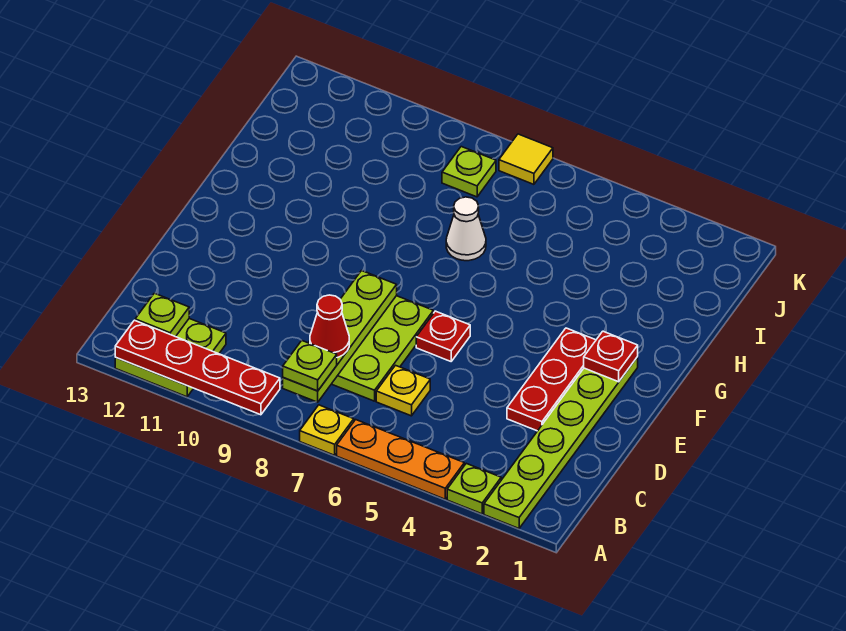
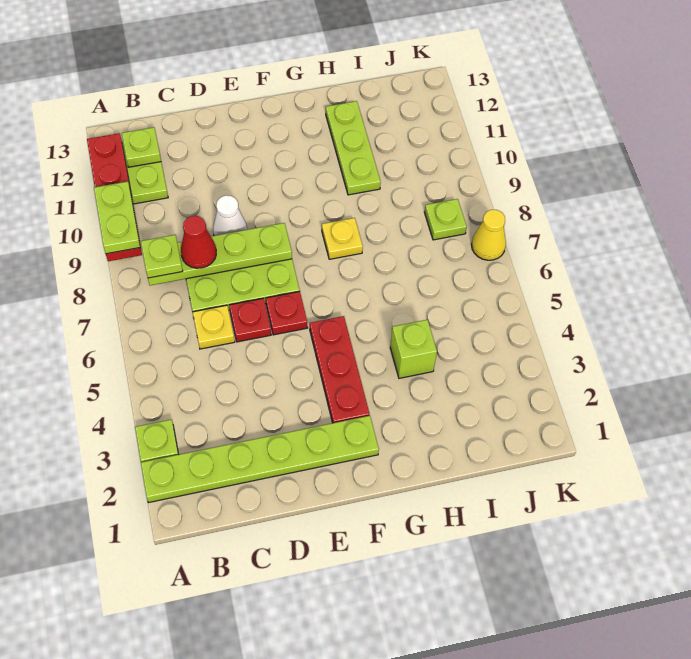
orange plate A4:A6 level 1 -> none
yellow plate A7 level 1 -> yellow plate G8 level 1
none -> lime plate A9:A10 level 3
red plate D3:F3 level 1 -> red plate F3:F5 level 1
red plate F2 level 2 -> red plate D6 level 1
none -> lime brick H4 level 1
white cone H7 level 1 -> white cone D9 level 1
none -> lime plate H10:H12 level 1
yellow tile K7 level 1 -> yellow cone K7 level 1

